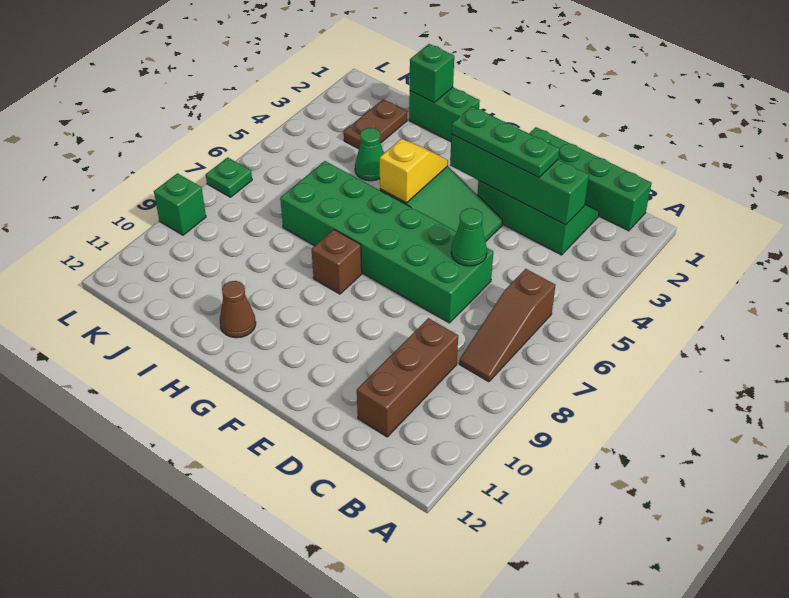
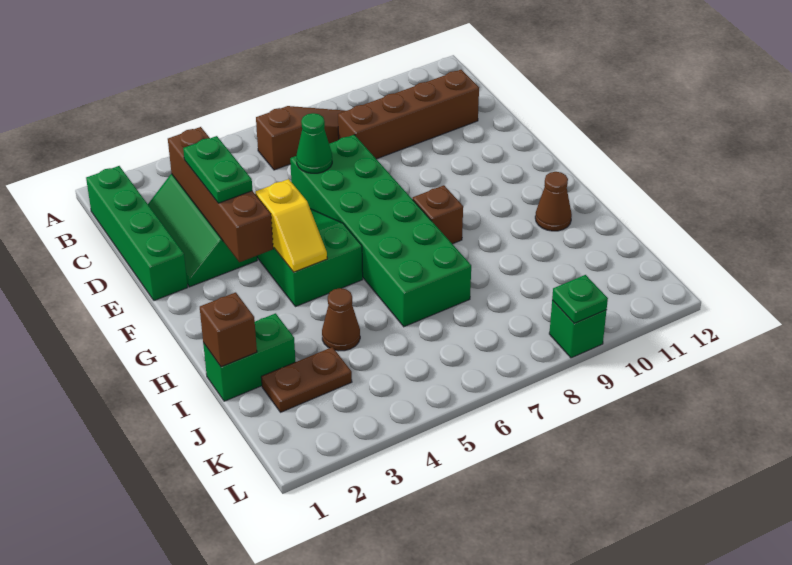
green brick C3:F3 level 2 -> brown brick C3:F3 level 2
brown brick C9:C11 level 1 -> brown brick C8:C11 level 1
green plate D3:F3 level 3 -> green plate D3:E3 level 3
yellow slope G4:G5 level 2 top 5 -> yellow slope F4:G4 level 2 top F
green brick H1:I1 level 1 -> green brick I1:I2 level 1
green brick I1 level 2 -> brown brick I1 level 2
green cone I4 level 1 -> brown cone I4 level 1
green plate L7 level 1 -> green plate L9 level 2

